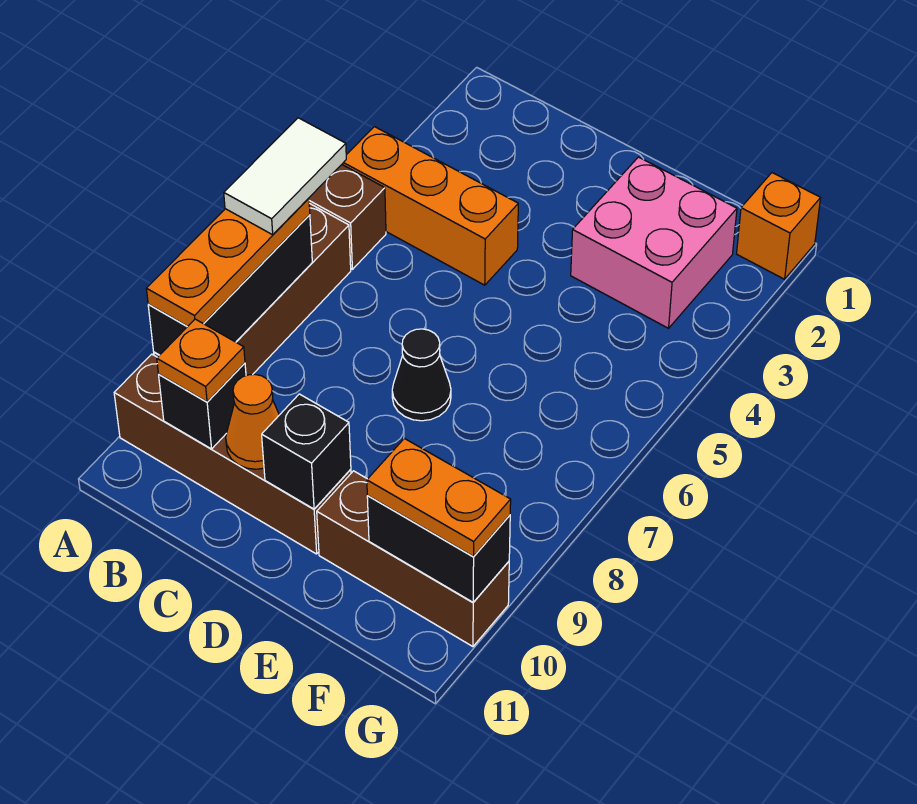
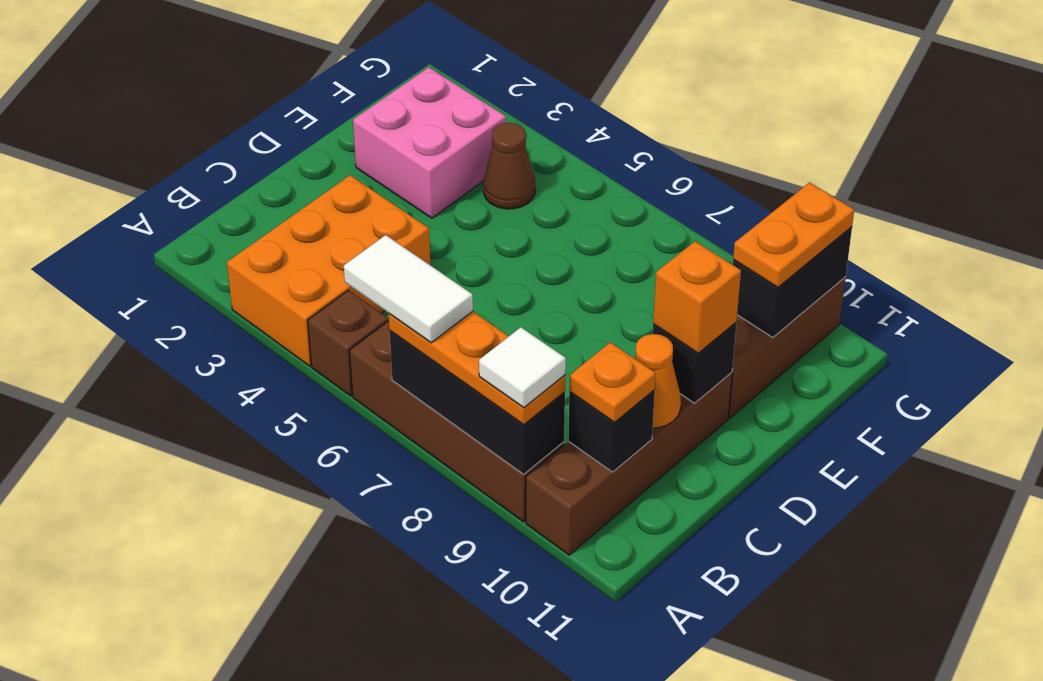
orange brick A4:C4 level 1 -> orange brick A3:C4 level 1
none -> white tile A9 level 4
black cone D7 level 1 -> none
none -> brown cone F4 level 1
orange brick G1 level 1 -> orange brick D10 level 3

